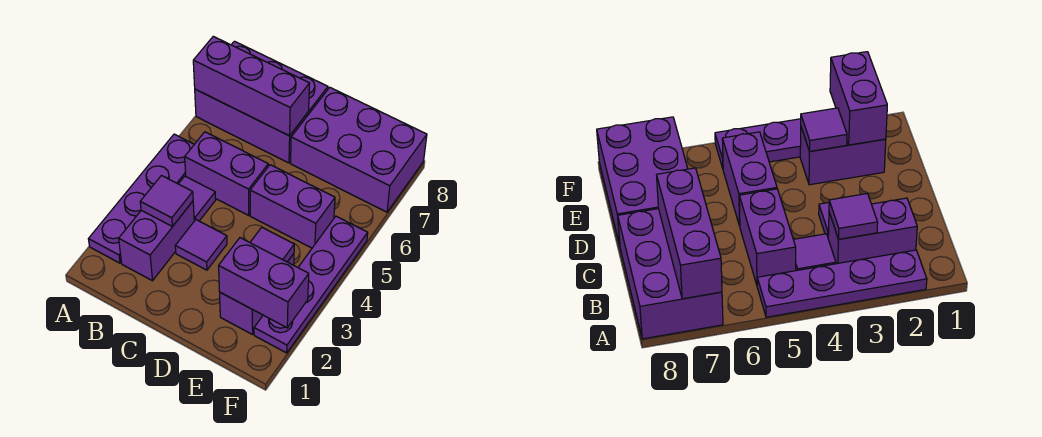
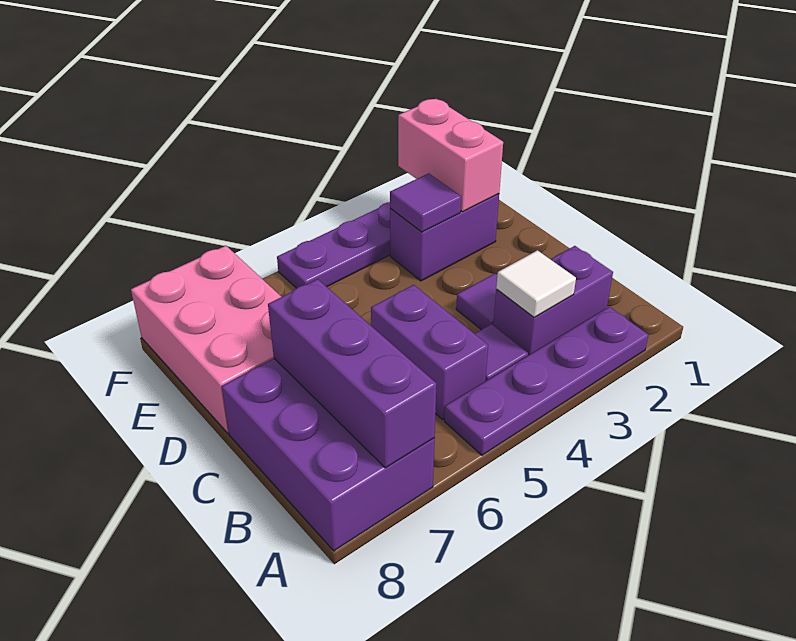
purple tile B3 level 2 -> white tile B3 level 2
purple brick D5:E5 level 1 -> none
purple brick D7:F8 level 1 -> pink brick D7:F8 level 1
purple brick E2:F2 level 2 -> pink brick E2:F2 level 2

